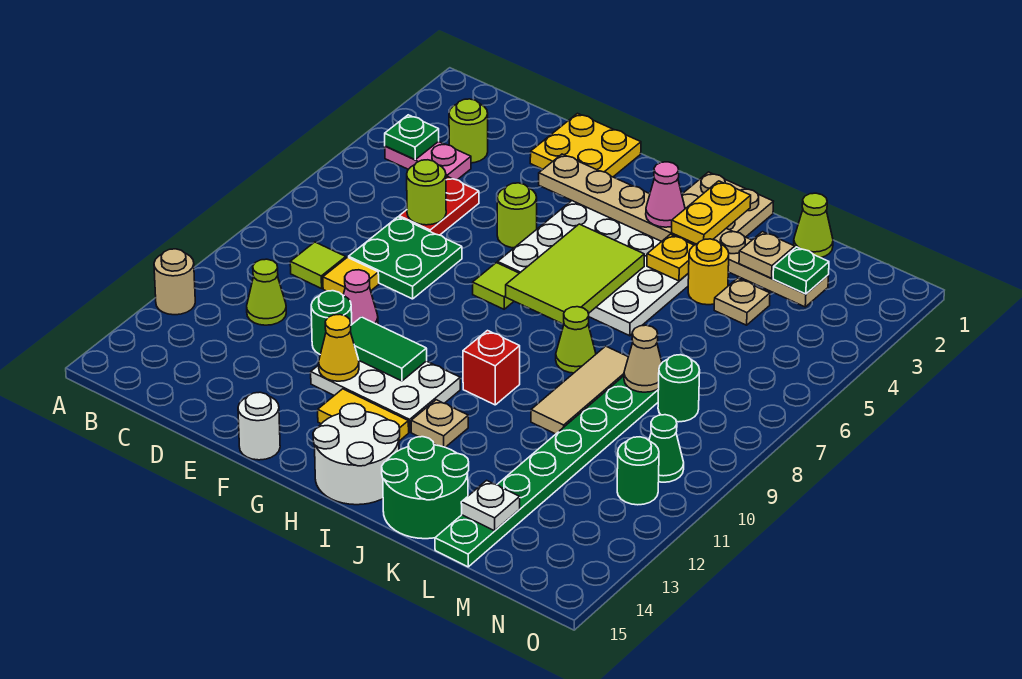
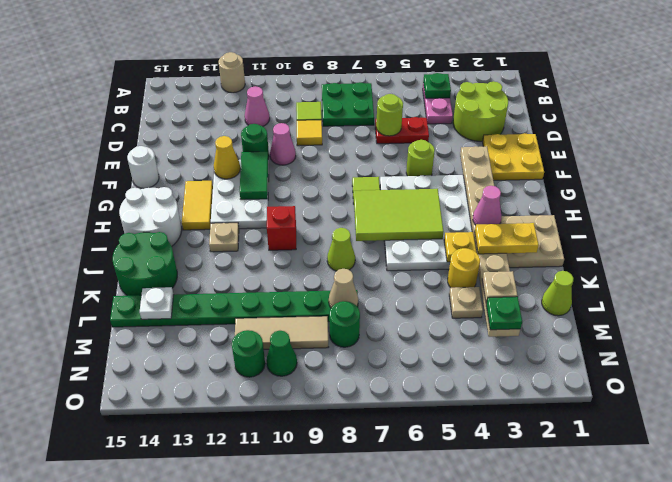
lime round brick C3 level 1 -> lime round brick C2:D3 level 1
lime cone C11 level 1 -> pink cone C11 level 1
green plate D7:E8 level 1 -> green plate B7:C8 level 1
tan tile K8:K10 level 1 -> tan tile M9:M11 level 1

